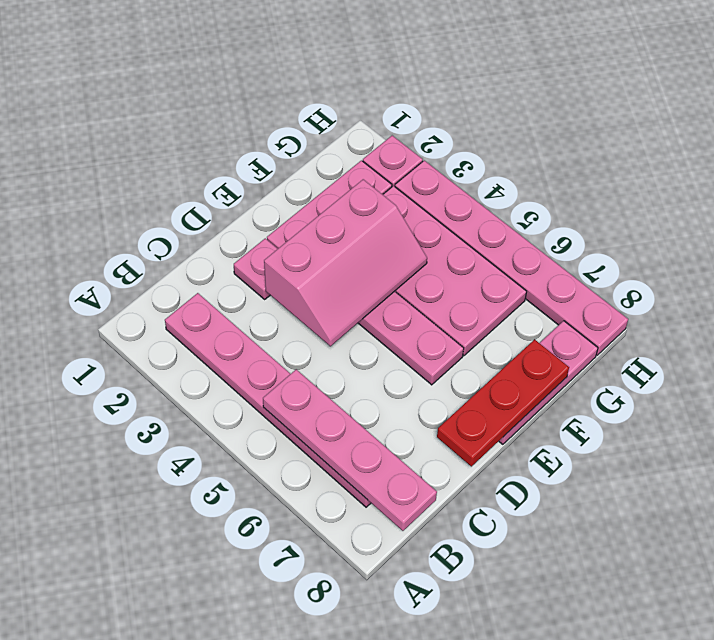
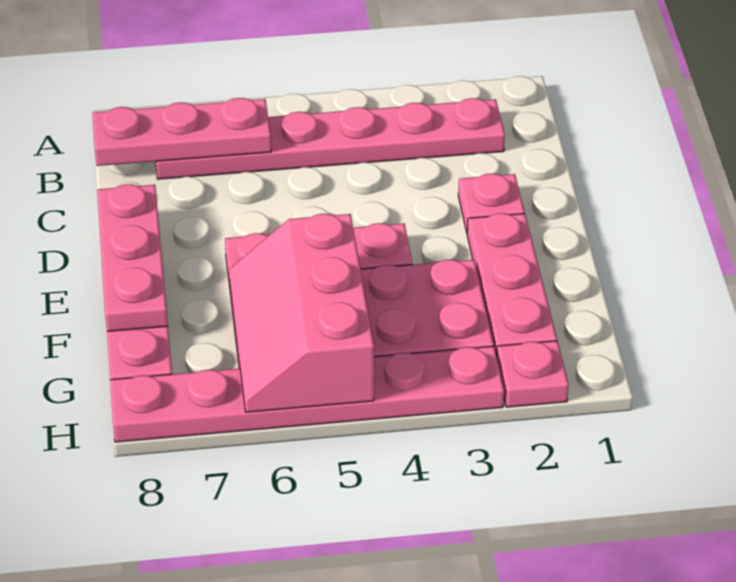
pink plate B5:B8 level 2 -> pink plate B6:B8 level 2
pink slope D3:F4 level 2 top 3 -> pink slope F5:H6 level 2 top 5
red plate D8:F8 level 2 -> pink plate D8:F8 level 2

